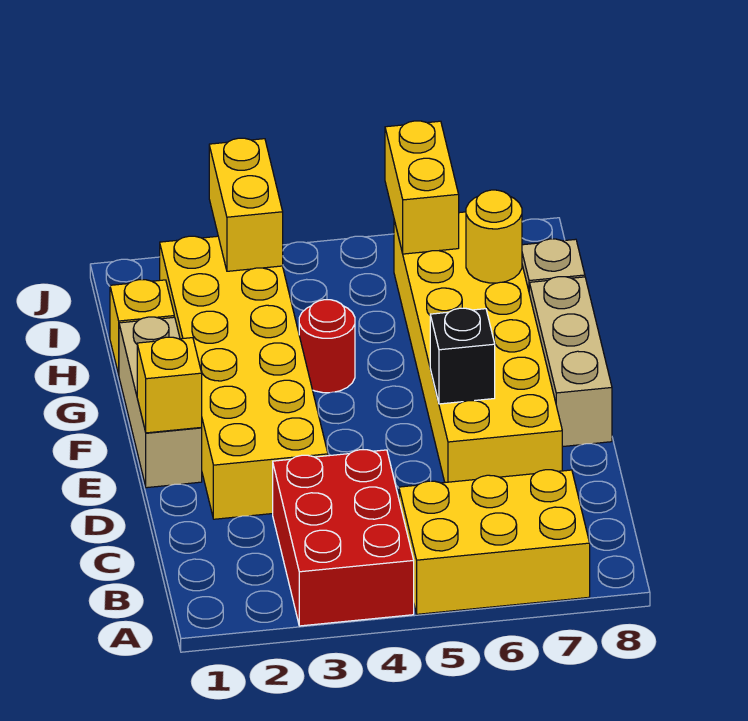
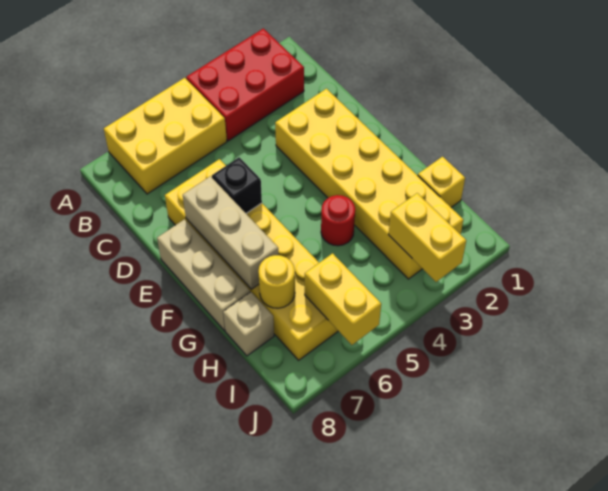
red brick A3:C4 level 1 -> red brick A2:B4 level 1
tan brick E1:G1 level 1 -> tan brick E7:G7 level 2
yellow brick E1 level 2 -> none

